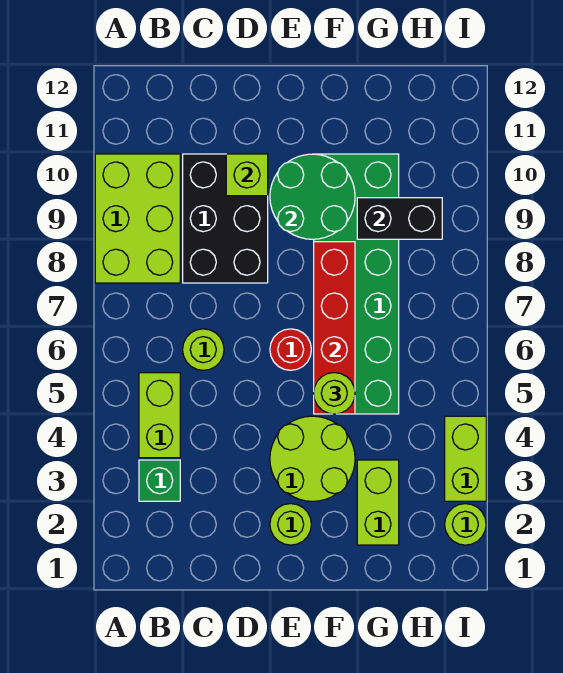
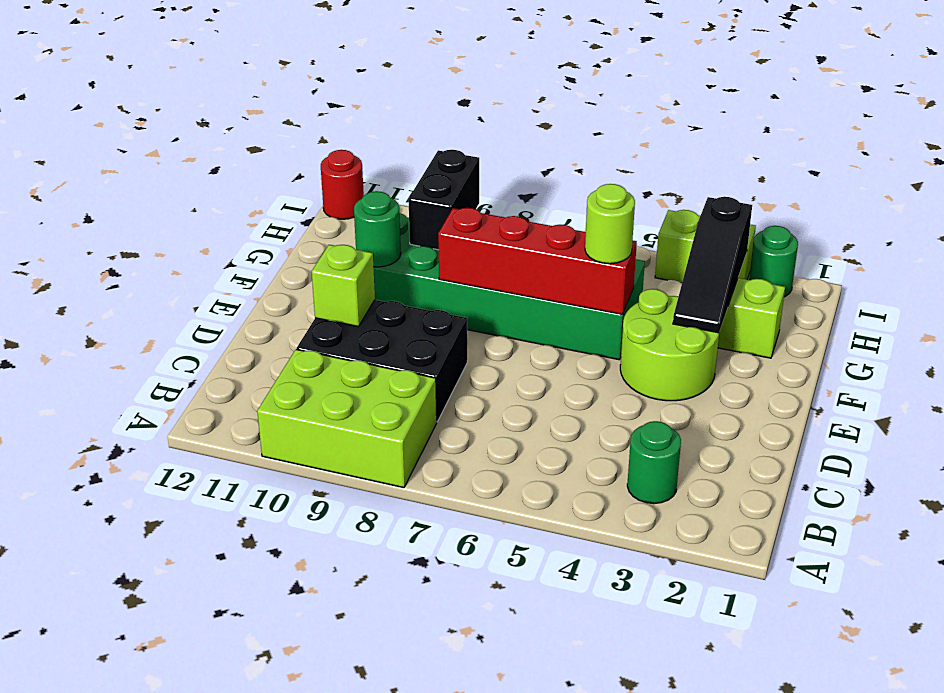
green brick B3 level 1 -> green round brick B3 level 1
lime brick B4:B5 level 1 -> none
lime round brick C6 level 1 -> none
lime round brick E2 level 1 -> none
red round brick E6 level 1 -> red round brick I12 level 1
green round brick E9:F10 level 2 -> green round brick F10 level 2
none -> black slope F3:H3 level 2 top H
lime round brick I2 level 1 -> green round brick I2 level 1

